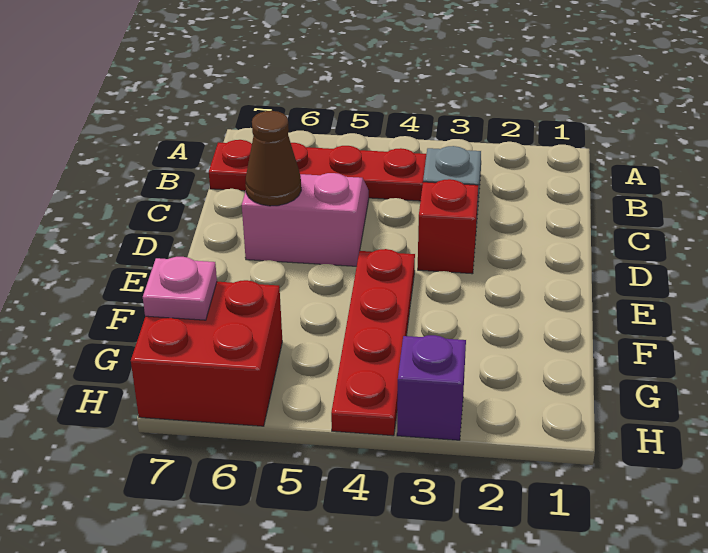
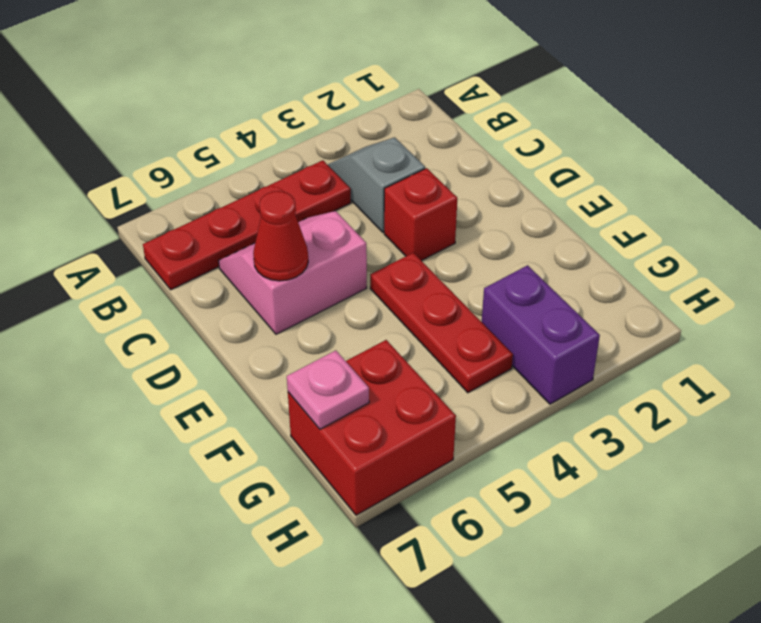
brown cone D6 level 2 -> red cone D6 level 2
red plate E4:H4 level 1 -> red plate E4:G4 level 1
purple brick H3 level 1 -> purple brick G3:H3 level 1

